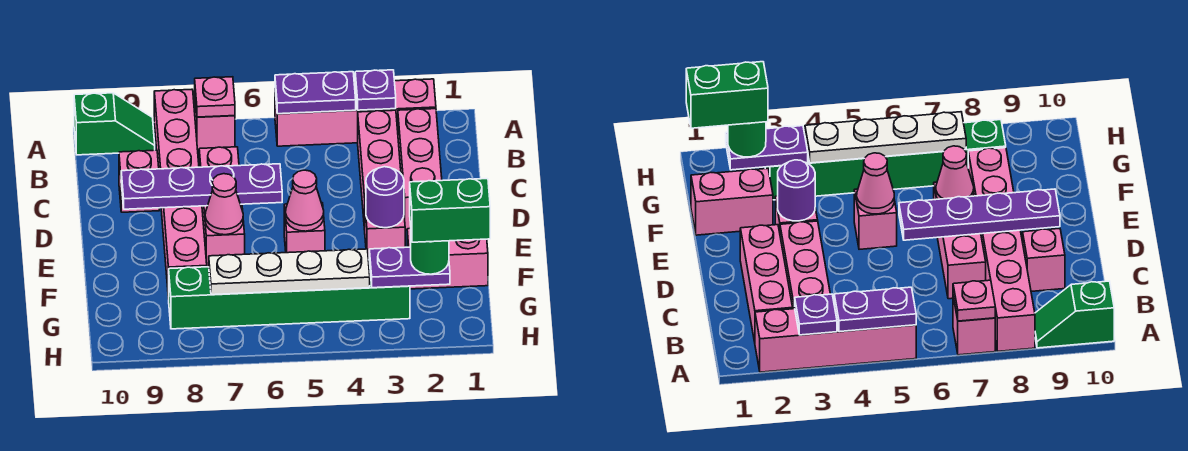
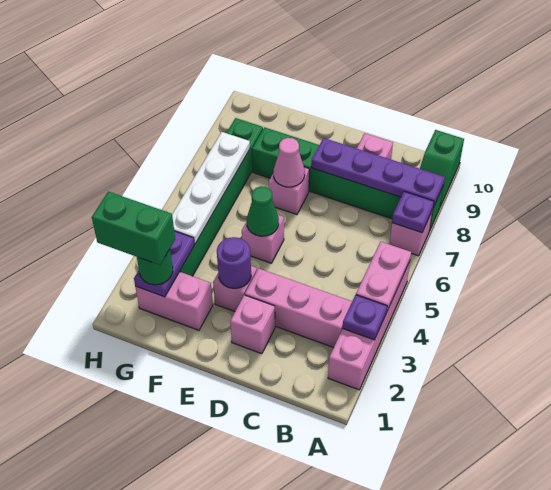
purple plate A4:A5 level 2 -> pink plate A4:A5 level 2
pink plate A7 level 2 -> purple plate A7 level 2
pink brick A8:F8 level 1 -> green brick A8:F8 level 1
pink brick B2:D2 level 1 -> pink brick D2 level 1
pink brick C7:E7 level 1 -> pink brick E7 level 1
purple plate D6:D9 level 2 -> purple plate A8:D8 level 2
pink cone E5 level 2 -> green cone E5 level 2
pink brick F1:F2 level 1 -> pink brick F2:G2 level 1
green brick G1:G2 level 4 -> green brick G2:H2 level 4

